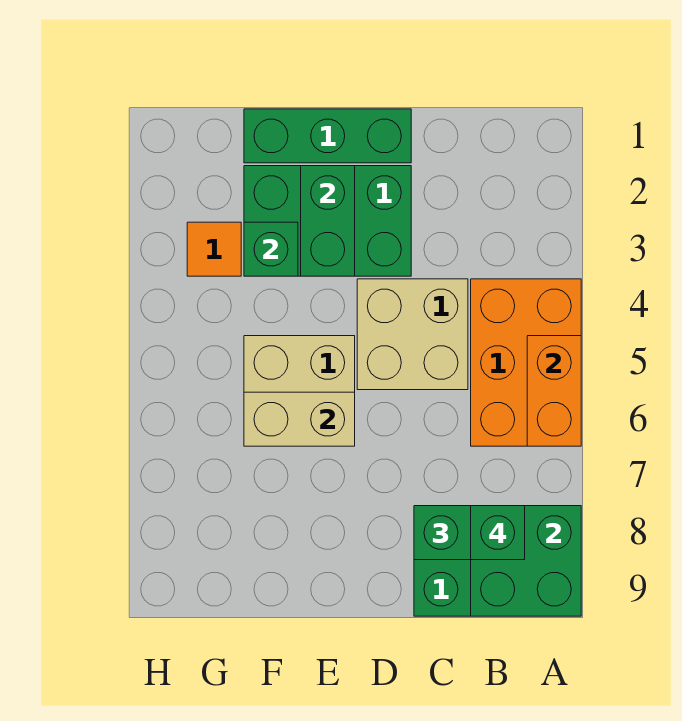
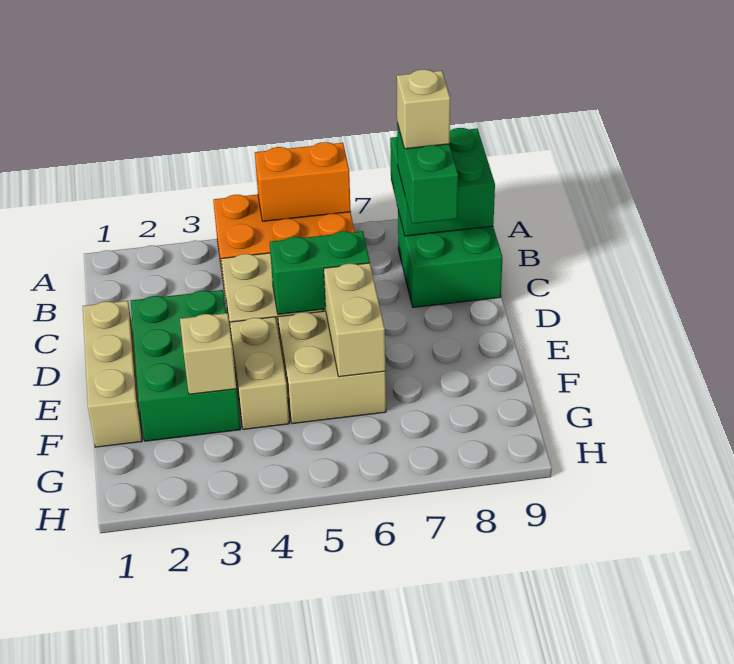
green brick B8 level 4 -> tan brick B8 level 4
green brick D1:F1 level 1 -> tan brick D1:F1 level 1
green brick E2:E3 level 2 -> green brick D5:D6 level 2
none -> tan brick E4:F4 level 1
green brick F3 level 2 -> tan brick F3 level 2
orange tile G3 level 1 -> none

